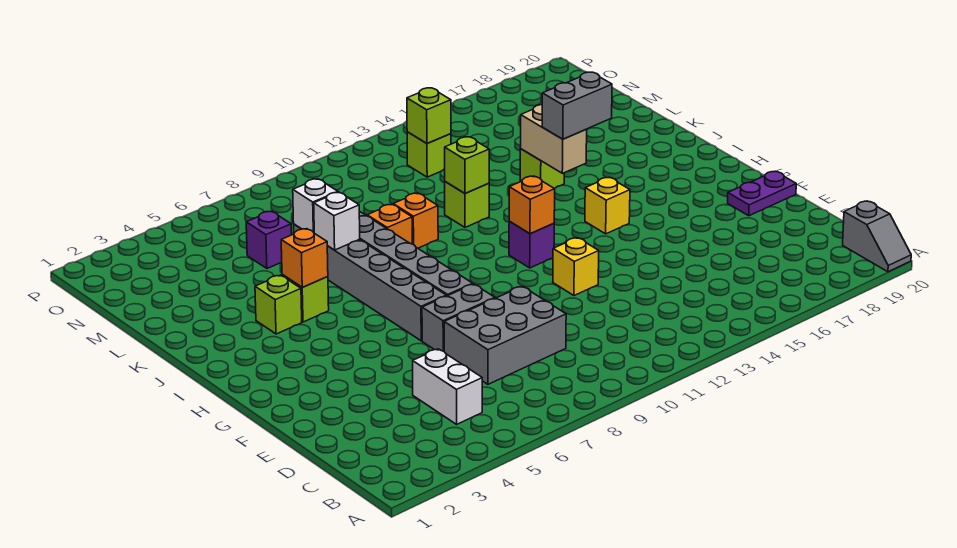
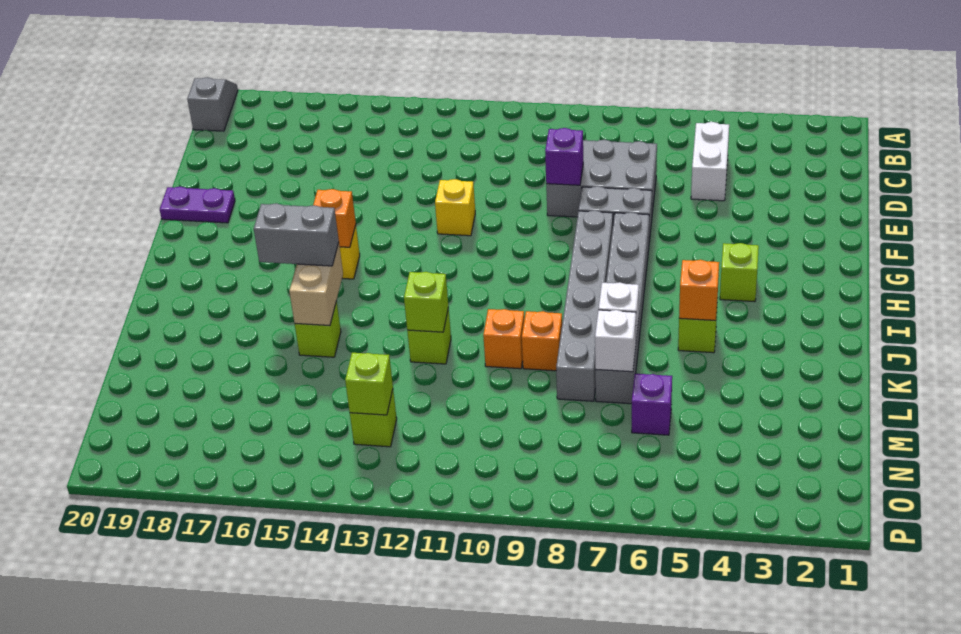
purple brick H12 level 1 -> purple brick E9 level 2
orange brick H12 level 2 -> orange brick H15 level 2
lime brick J4 level 1 -> lime brick H4 level 1

